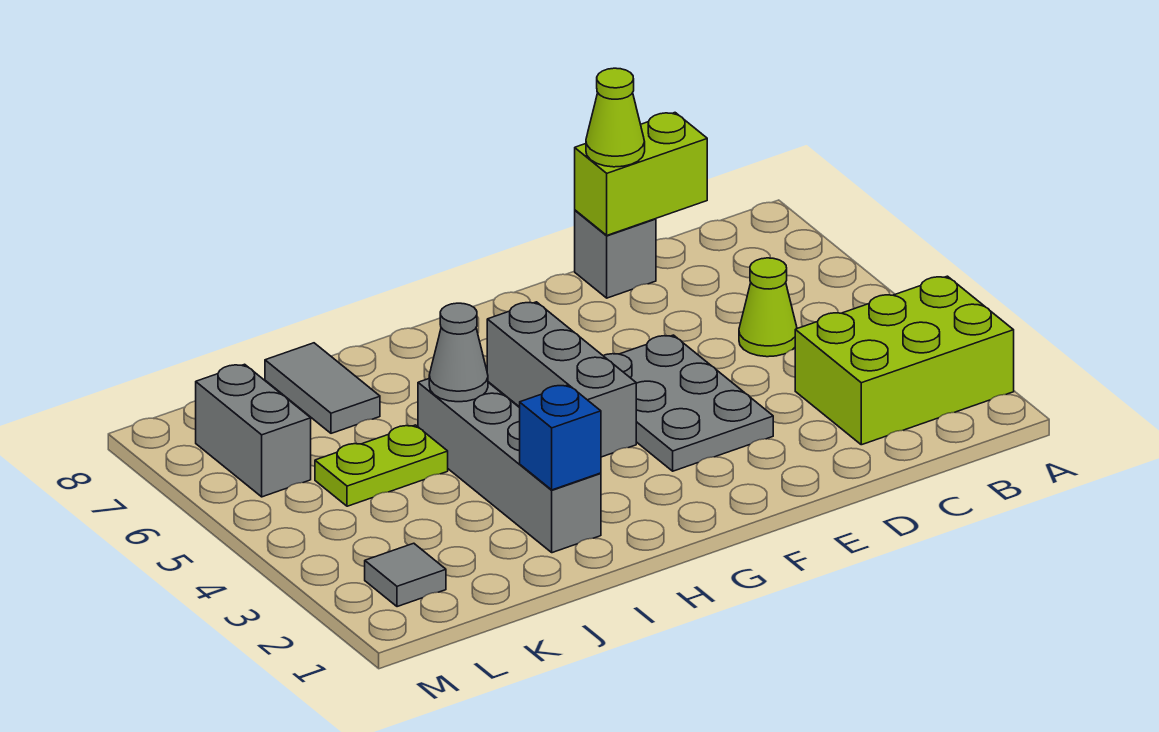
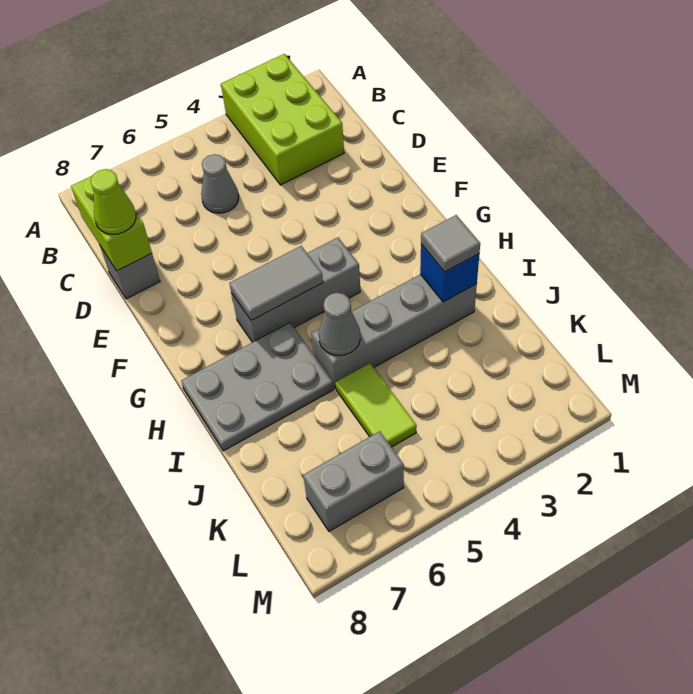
lime cone C5 level 1 -> grey cone C5 level 1
grey plate E3:F5 level 1 -> grey plate H6:I8 level 1
lime plate J5:K5 level 1 -> lime tile J5:K5 level 1
grey tile J7:J8 level 1 -> grey tile G5:G6 level 2
grey tile L2 level 1 -> grey tile I2 level 3

